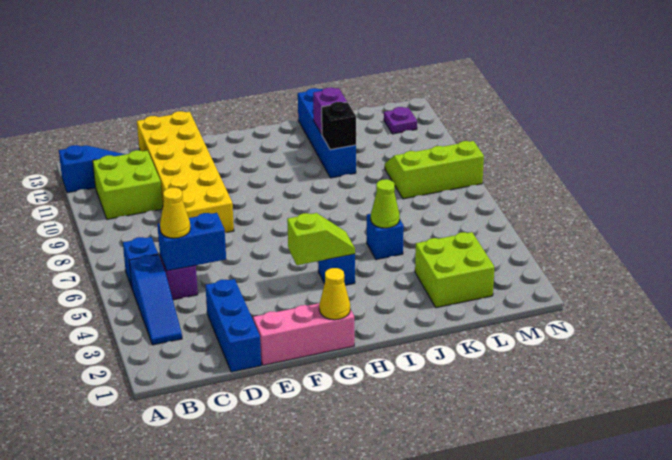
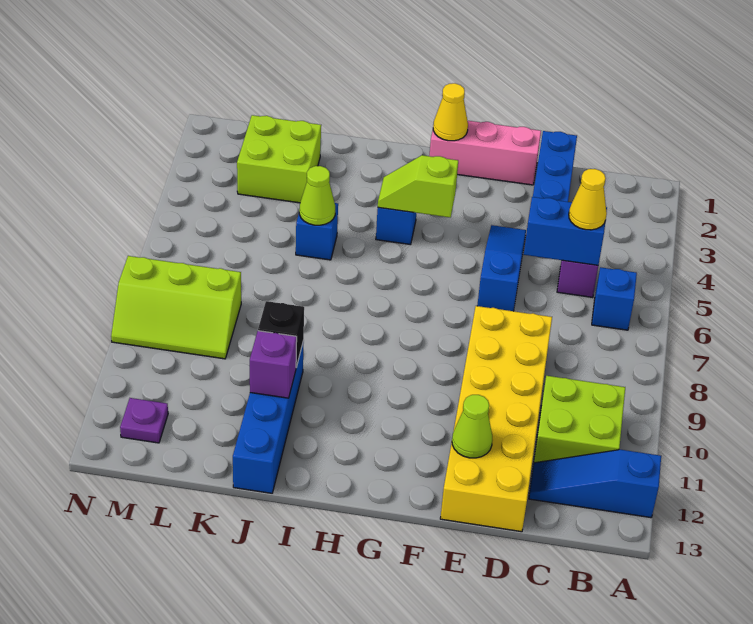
blue slope B3:B5 level 1 top 5 -> blue slope E4:E6 level 1 top 6
none -> lime cone E12 level 2

